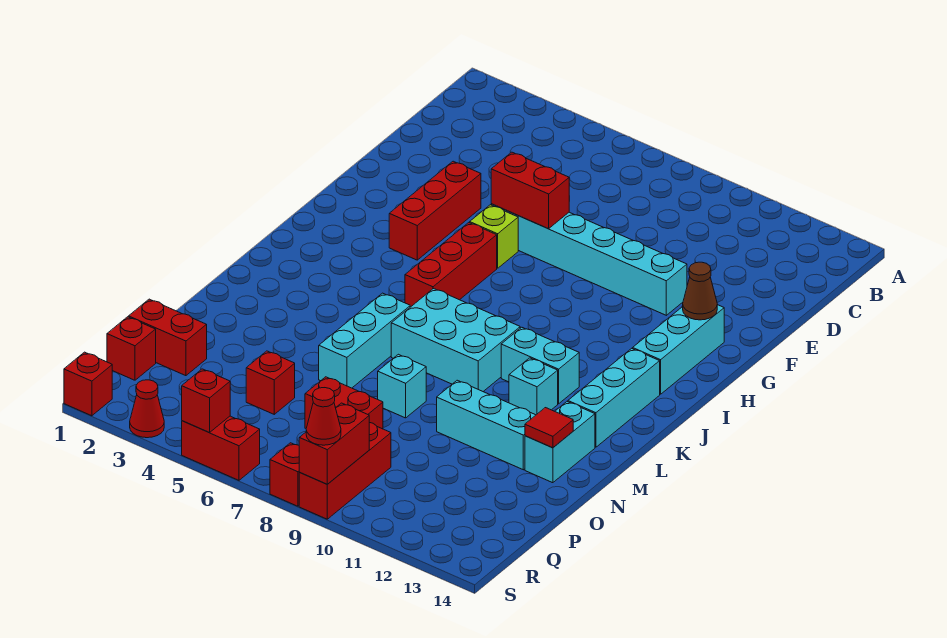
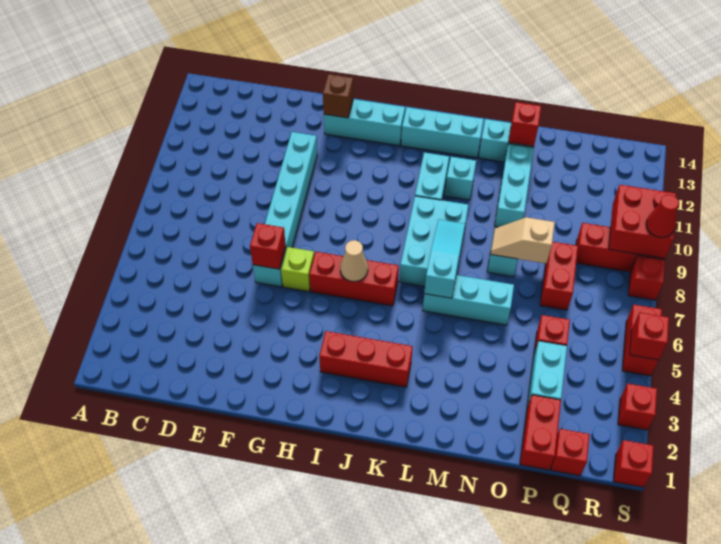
red brick F4:H4 level 1 -> red brick I3:K3 level 1
red brick F6:F7 level 2 -> red brick F6 level 2
brown cone G13 level 2 -> brown brick G13 level 2
none -> tan cone I6 level 2
none -> cyan slope L6:L8 level 2 top 6
none -> tan slope N8:O8 level 2 top O
red tile N13 level 2 -> red brick N13 level 2
none -> cyan brick P3:P4 level 1
red brick R9:S9 level 2 -> red brick R9:S10 level 2
red cone S3 level 1 -> red brick S3 level 1

